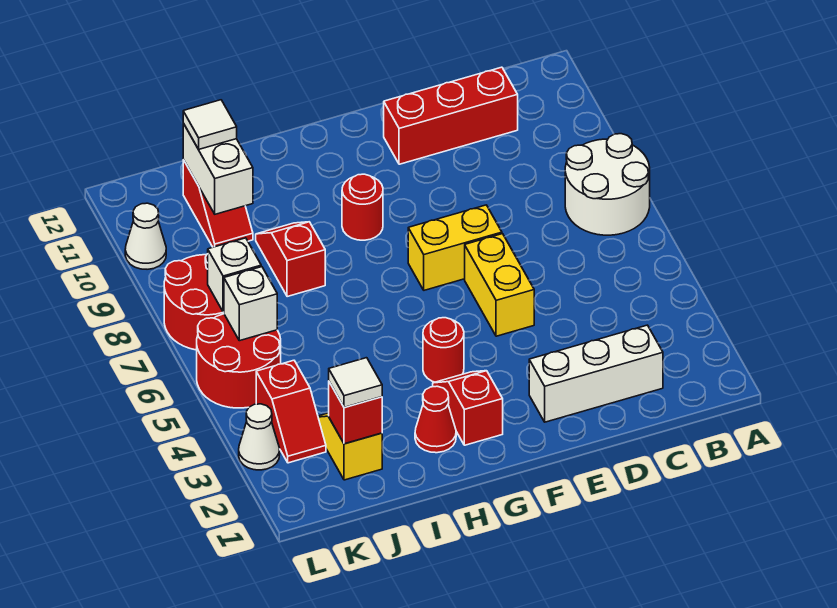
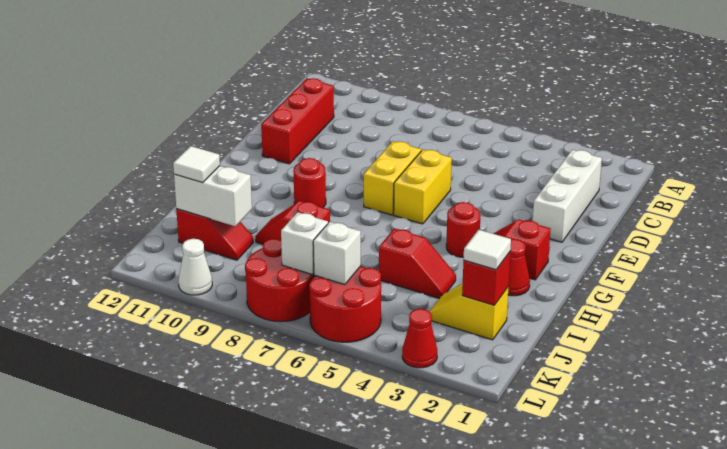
white round brick A7:B8 level 1 -> none
yellow brick E5:E6 level 1 -> yellow brick E6:F6 level 1
red slope K3:K4 level 1 top 4 -> red slope I4:I5 level 1 top 5
white cone L3 level 1 -> red cone L3 level 1

